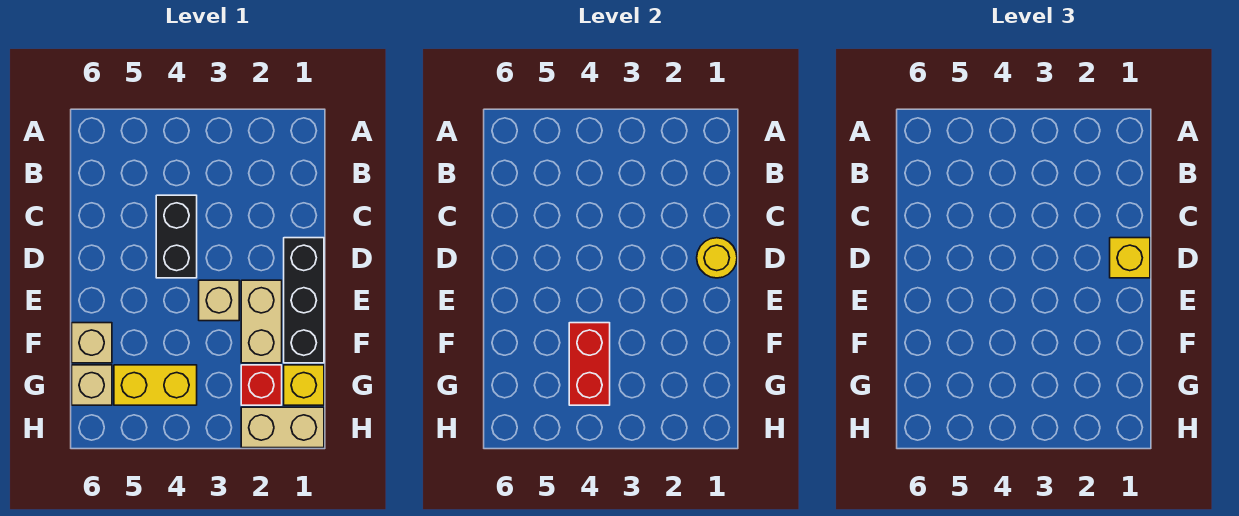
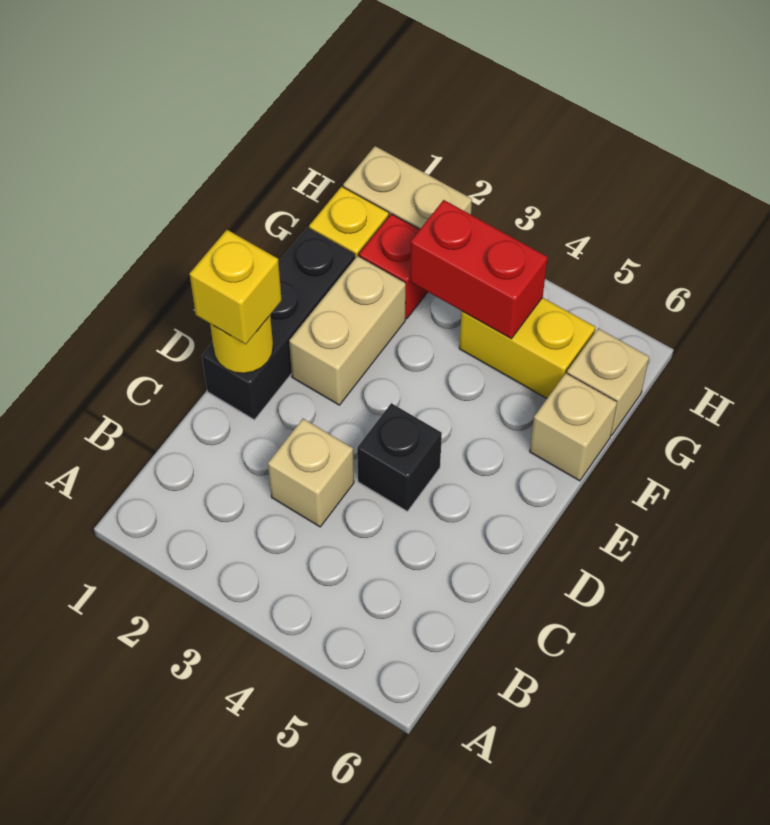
black brick C4:D4 level 1 -> black brick D4 level 1
tan brick E3 level 1 -> tan brick C3 level 1
red brick F4:G4 level 2 -> red brick G3:G4 level 2

